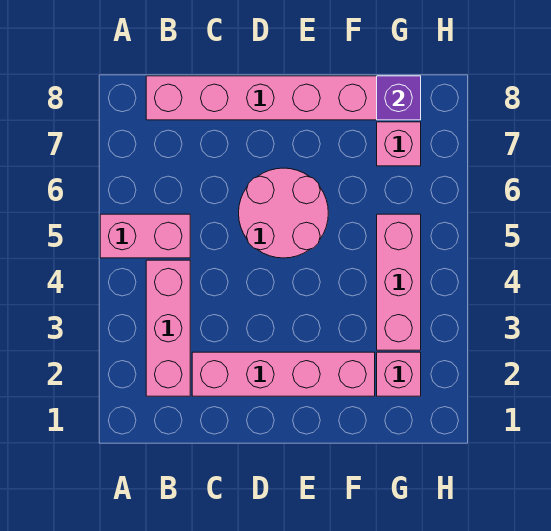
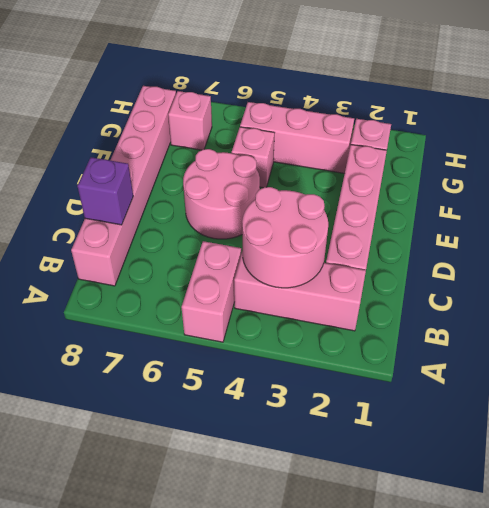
none -> pink round brick B3:C4 level 2
none -> pink brick F5 level 1
purple brick G8 level 2 -> purple brick C8 level 2

